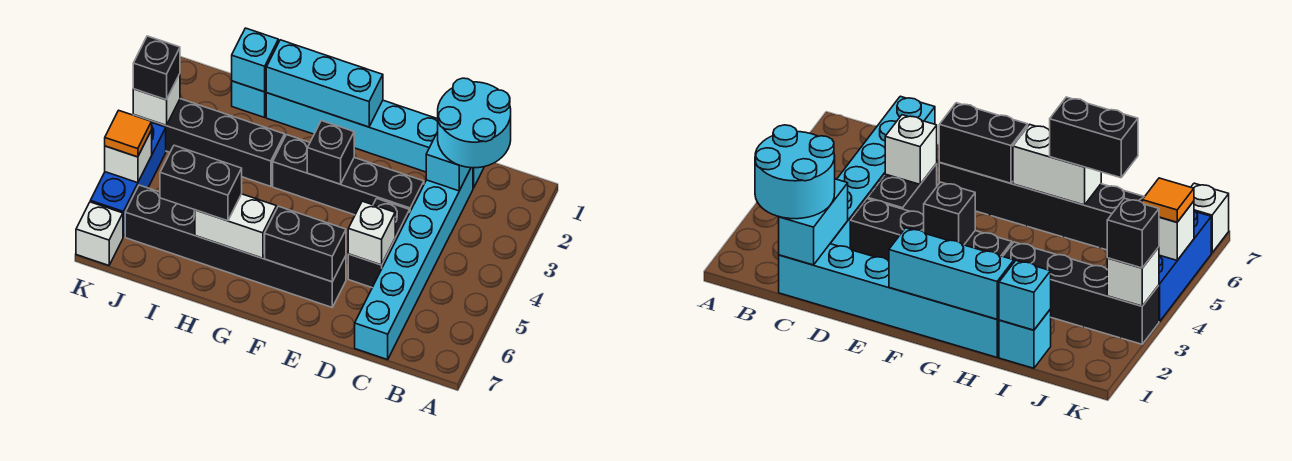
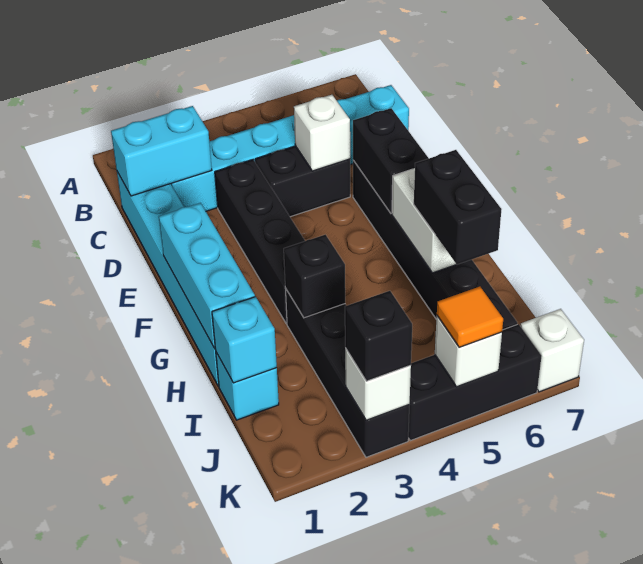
cyan round brick B1:C2 level 3 -> none
black brick F3 level 2 -> black brick H3 level 2
blue brick K4:K6 level 1 -> black brick K4:K6 level 1

